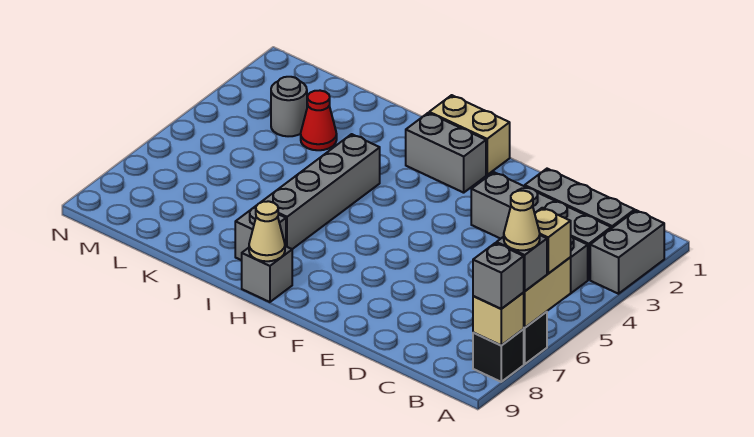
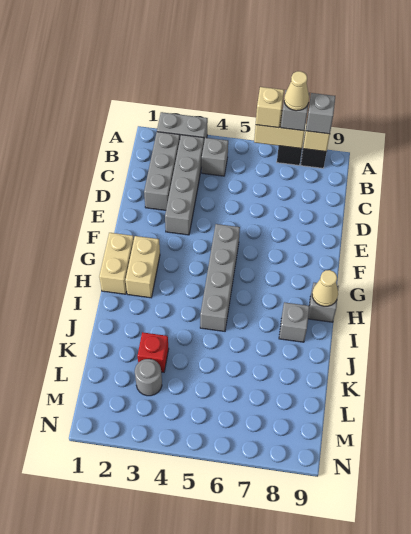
grey brick G2:H2 level 1 -> tan brick G2:H2 level 1
grey brick I4:I7 level 1 -> grey brick F5:I5 level 1
red cone K3 level 1 -> red brick K3 level 1

